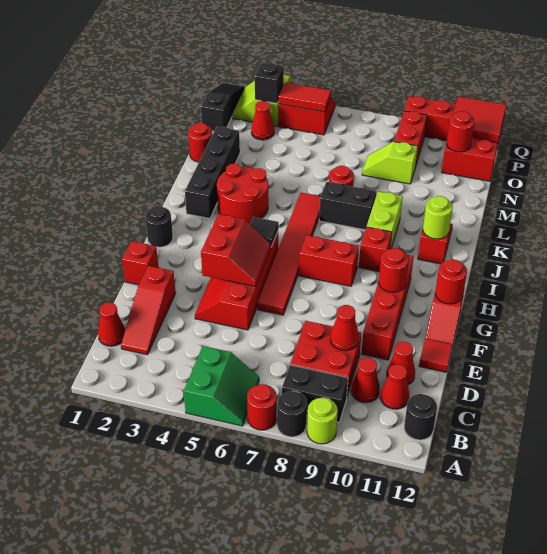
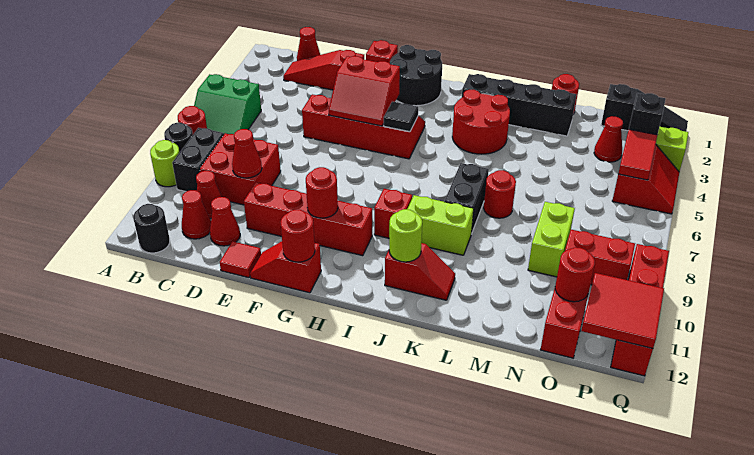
red tile F6:K6 level 1 -> none
black round brick H1 level 1 -> black round brick G1:H2 level 1
red brick H7:H8 level 1 -> none
lime slope N8:N9 level 1 top 9 -> lime brick N8:N9 level 1

